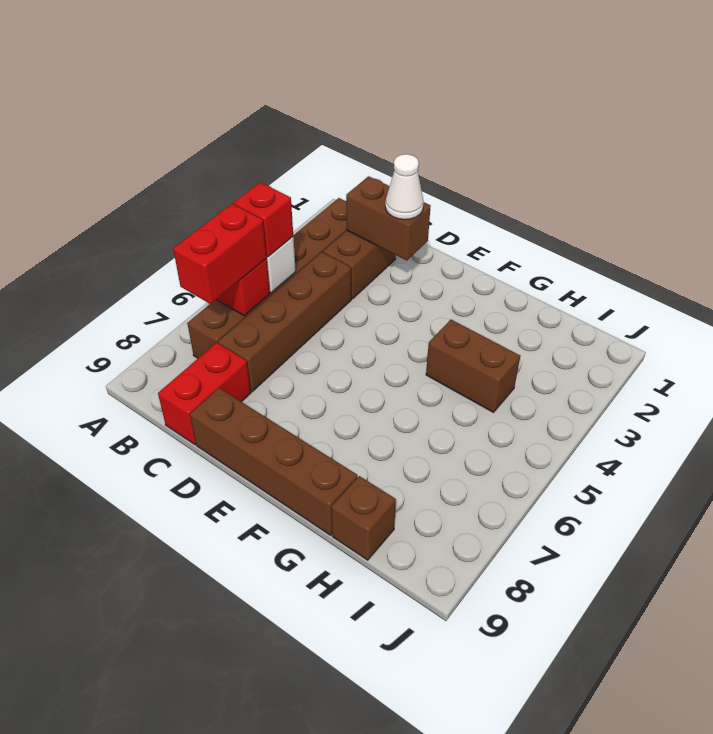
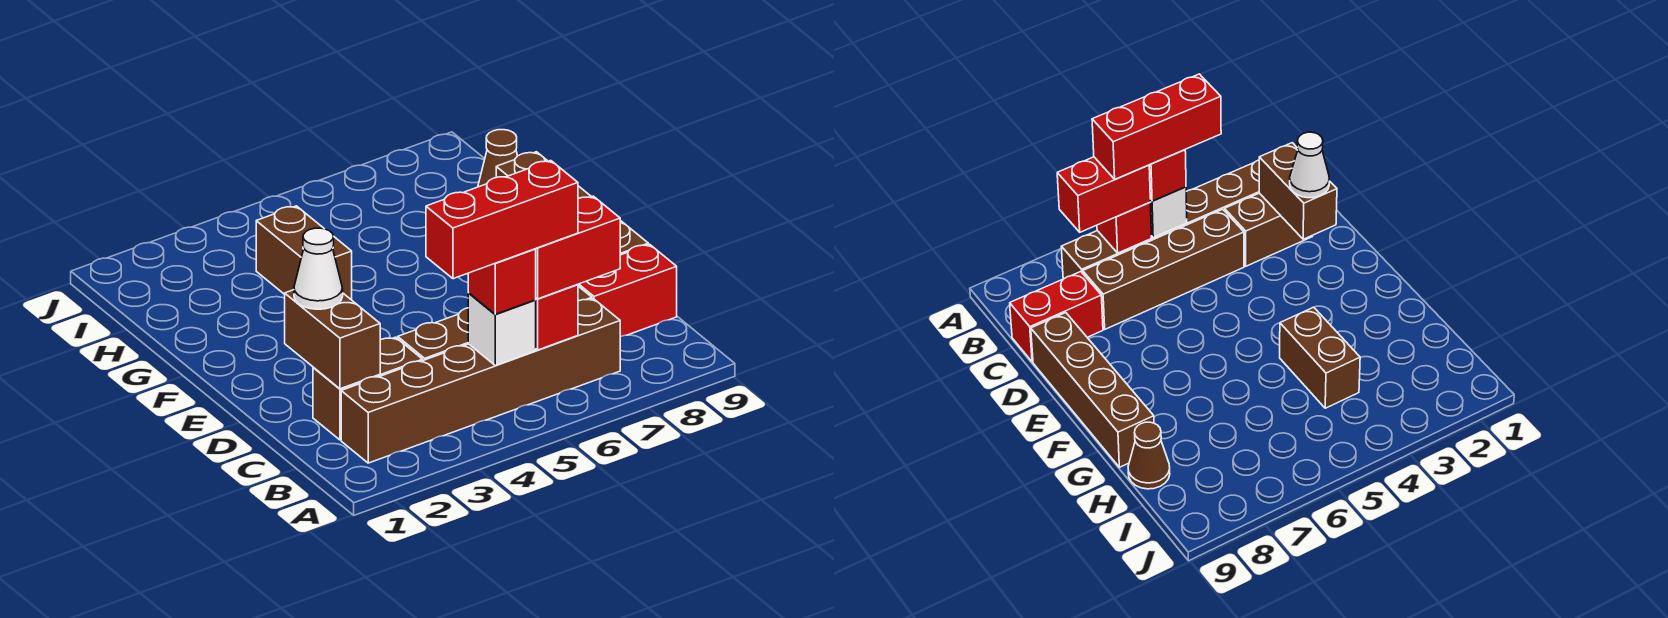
none -> red brick B4:B6 level 4
brown brick H9 level 1 -> brown cone H9 level 1

